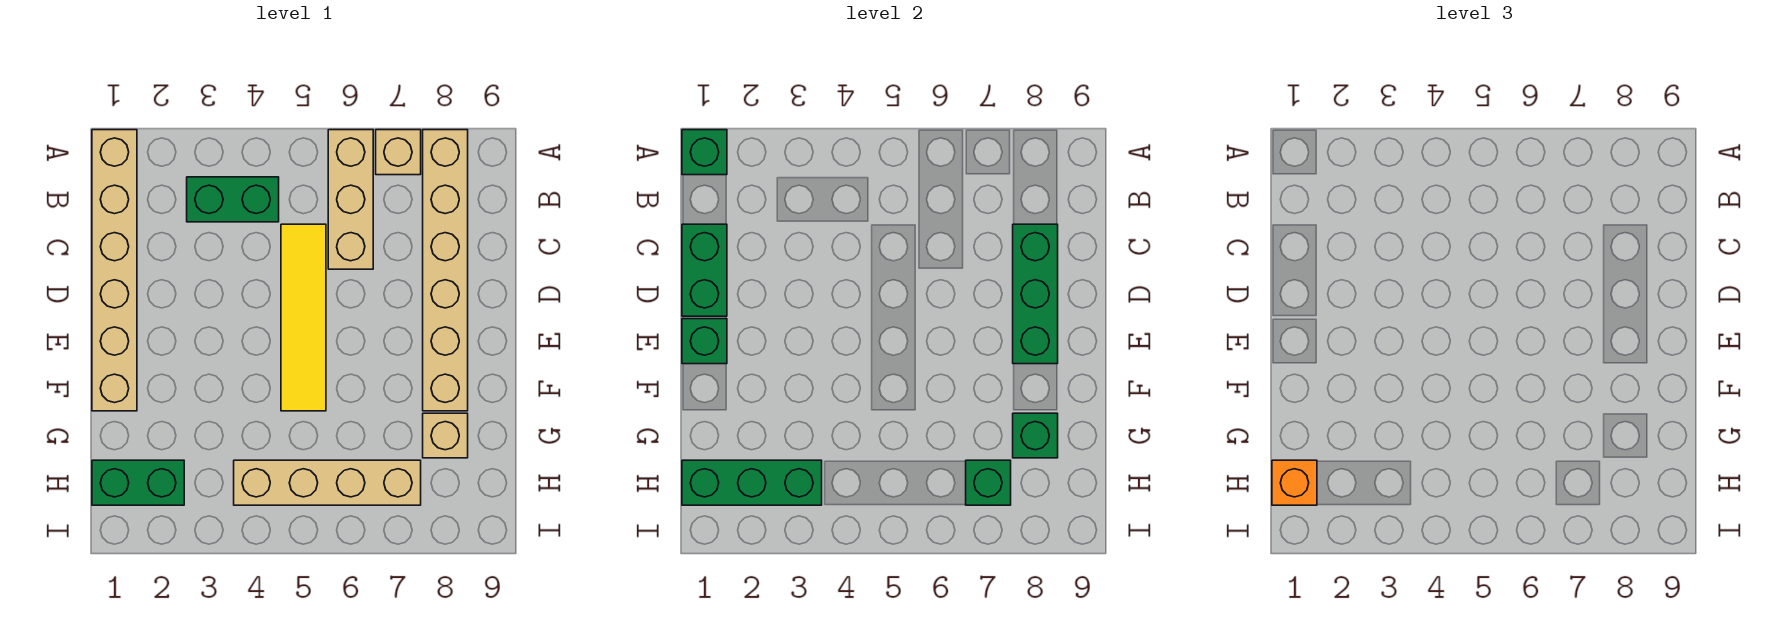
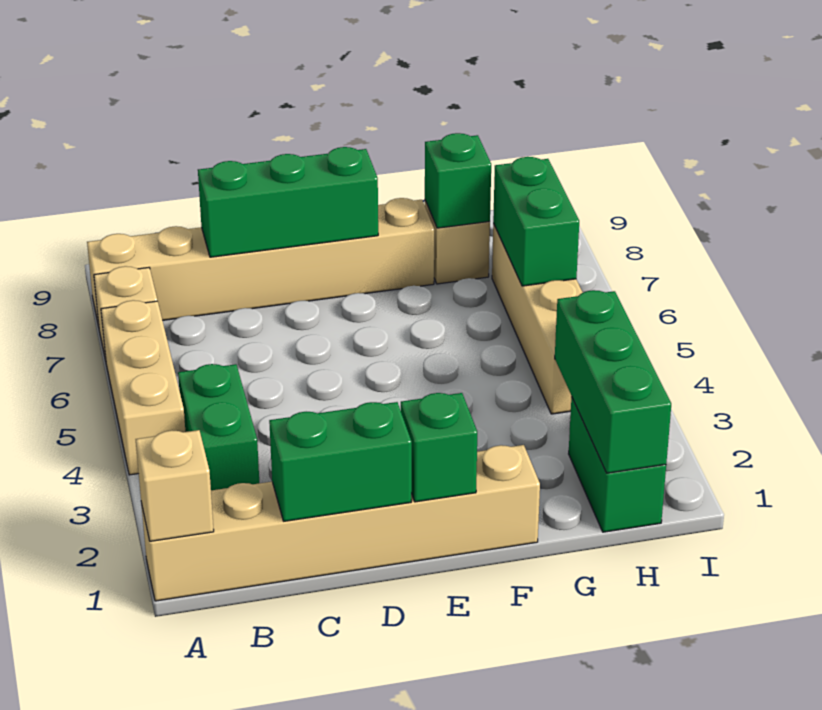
green brick A1 level 2 -> tan brick A1 level 2
tan brick A6:C6 level 1 -> tan brick A4:A6 level 1
yellow tile C5:F5 level 1 -> none
orange brick H1 level 3 -> none
green brick H7 level 2 -> green brick H6:H7 level 2

